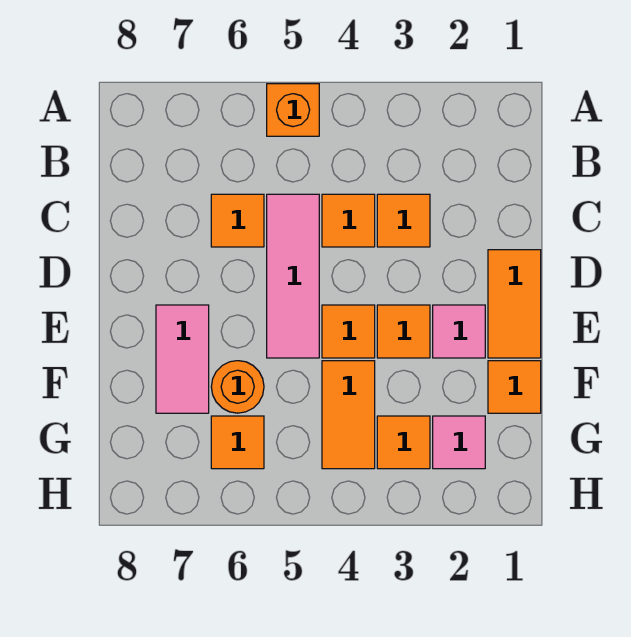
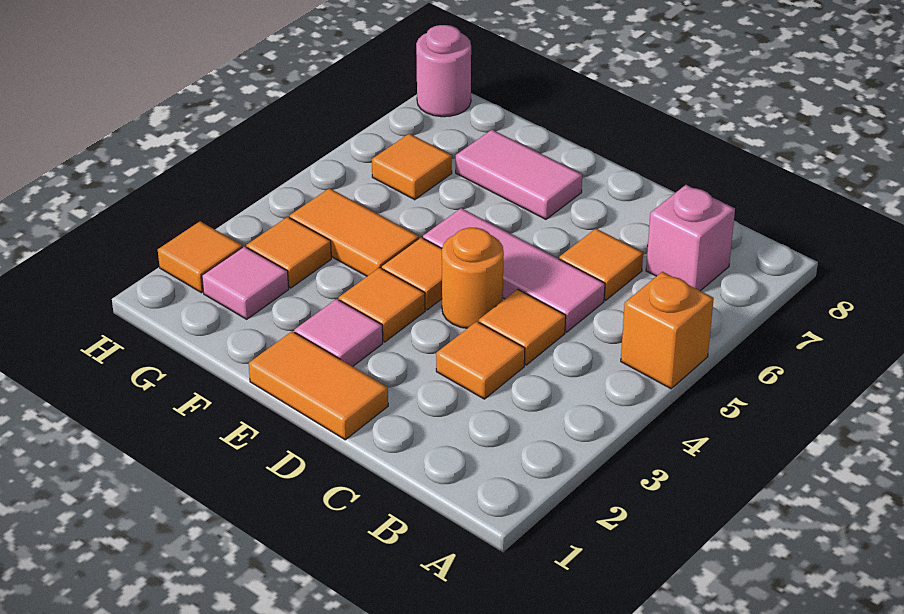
none -> pink brick B7 level 1
orange tile F1 level 1 -> orange tile H2 level 1
orange round brick F6 level 1 -> orange round brick D4 level 1
none -> pink round brick H8 level 1

